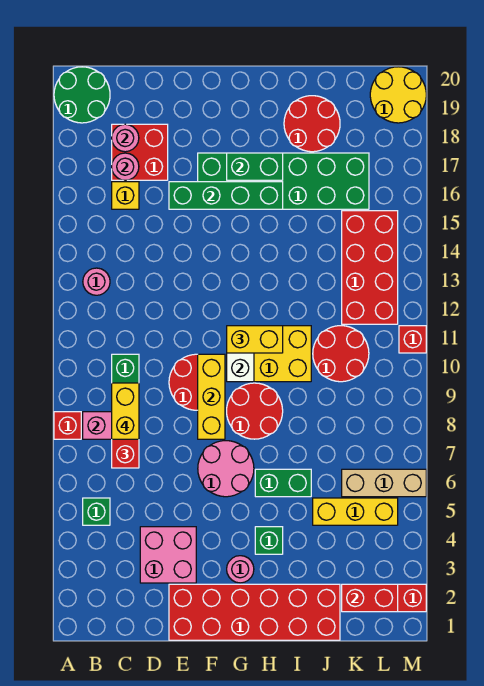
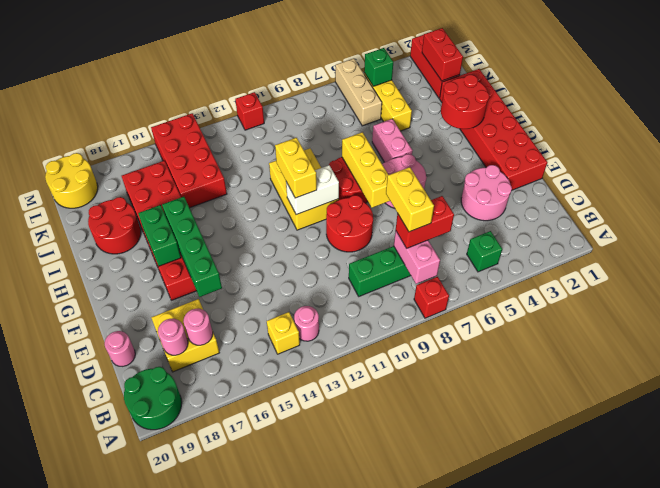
yellow brick C8:C9 level 4 -> yellow brick C8:D8 level 4
yellow brick C16 level 1 -> yellow brick B14 level 1
red brick C17:D18 level 1 -> yellow brick C17:D18 level 1
pink brick D3:E4 level 1 -> pink round brick D3:E4 level 1
yellow brick F8:F10 level 2 -> yellow brick F8:H8 level 2
green brick F16:K17 level 1 -> red brick F16:K17 level 1
pink round brick G3 level 1 -> pink round brick D20 level 1
green brick H4 level 1 -> green brick L5 level 2
green brick H6:I6 level 1 -> pink brick H6:I6 level 1
red round brick J10:K11 level 1 -> red round brick H2:I3 level 2
red brick K12:L15 level 1 -> red brick J14:M15 level 1

